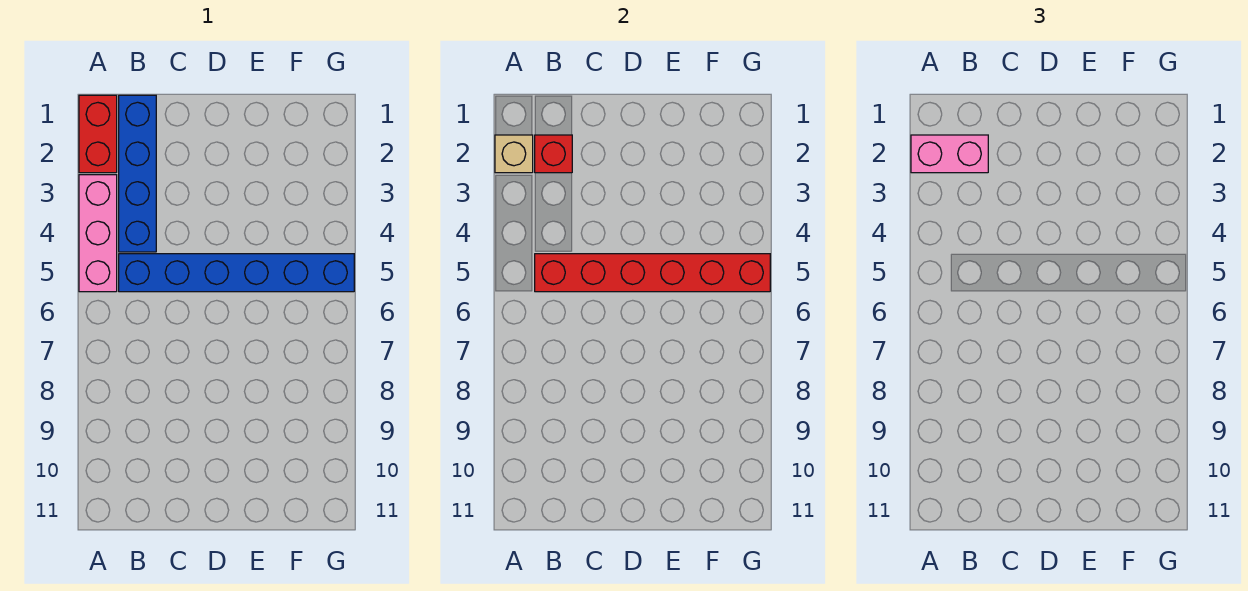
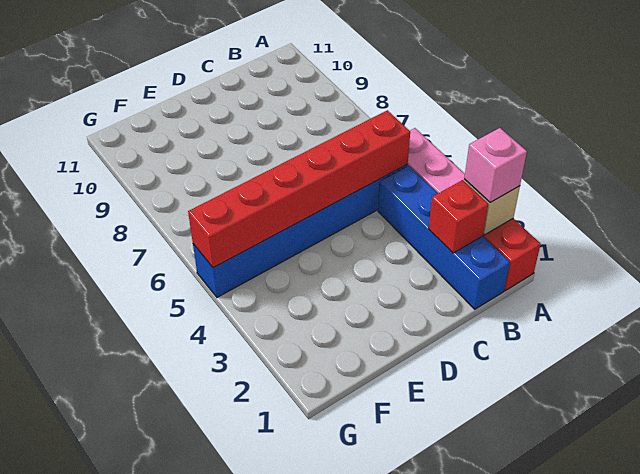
pink brick A2:B2 level 3 -> pink brick A2 level 3

